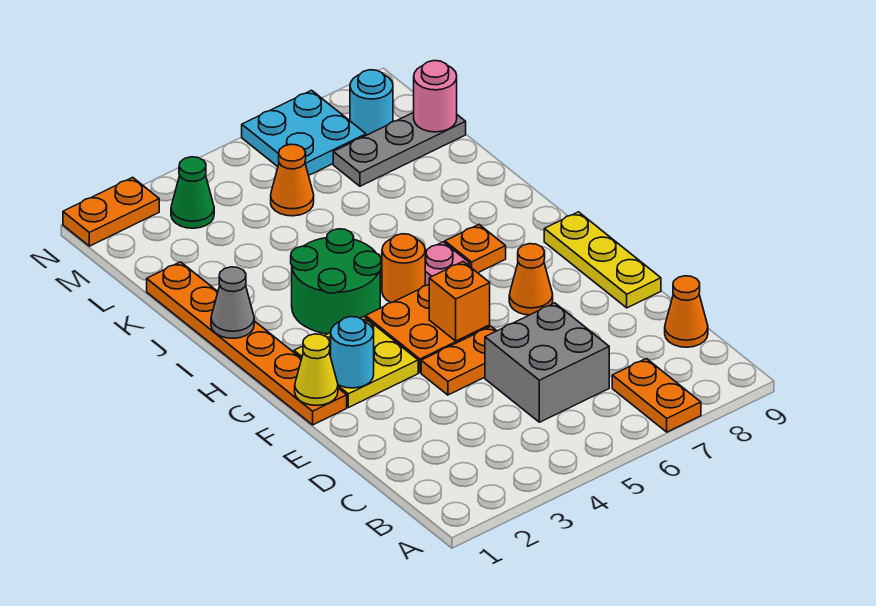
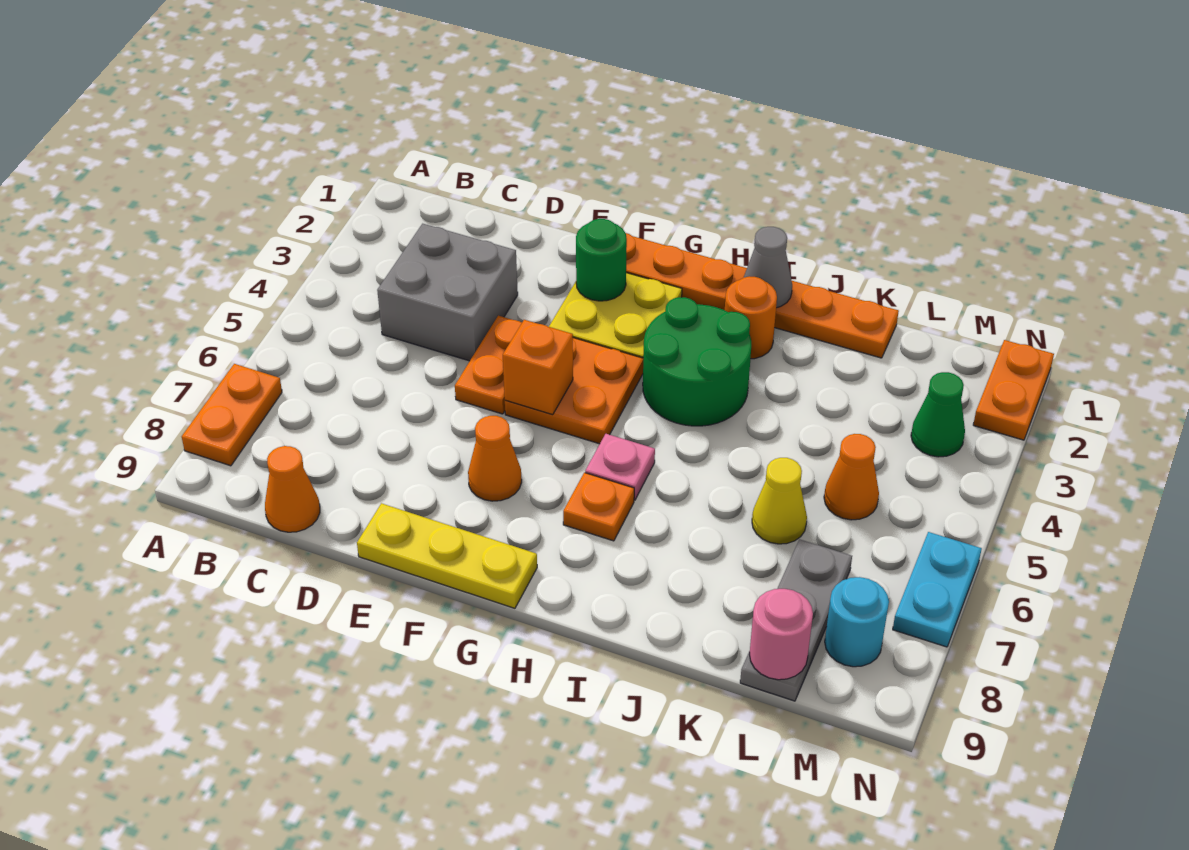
orange plate A7:B7 level 1 -> orange plate A7:A8 level 1
grey brick C5:D6 level 1 -> grey brick C3:D4 level 1
yellow cone F1 level 2 -> yellow cone K6 level 1
cyan round brick F2 level 2 -> green round brick F2 level 2
orange round brick H5 level 1 -> orange round brick I2 level 1
cyan plate M6:N7 level 1 -> cyan plate N6:N7 level 1

